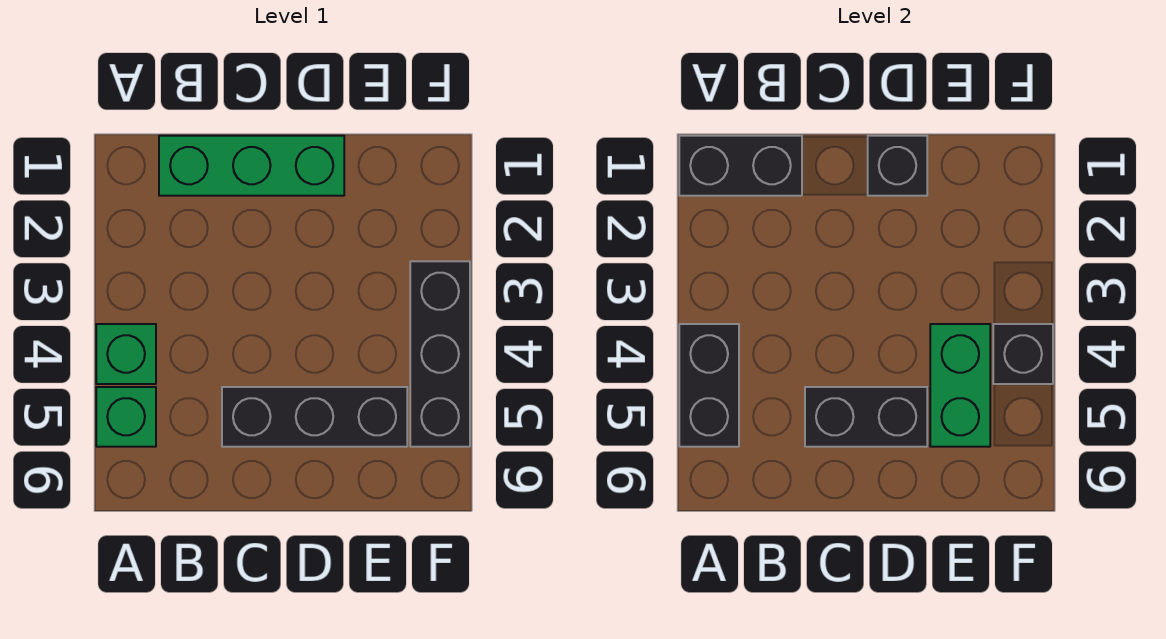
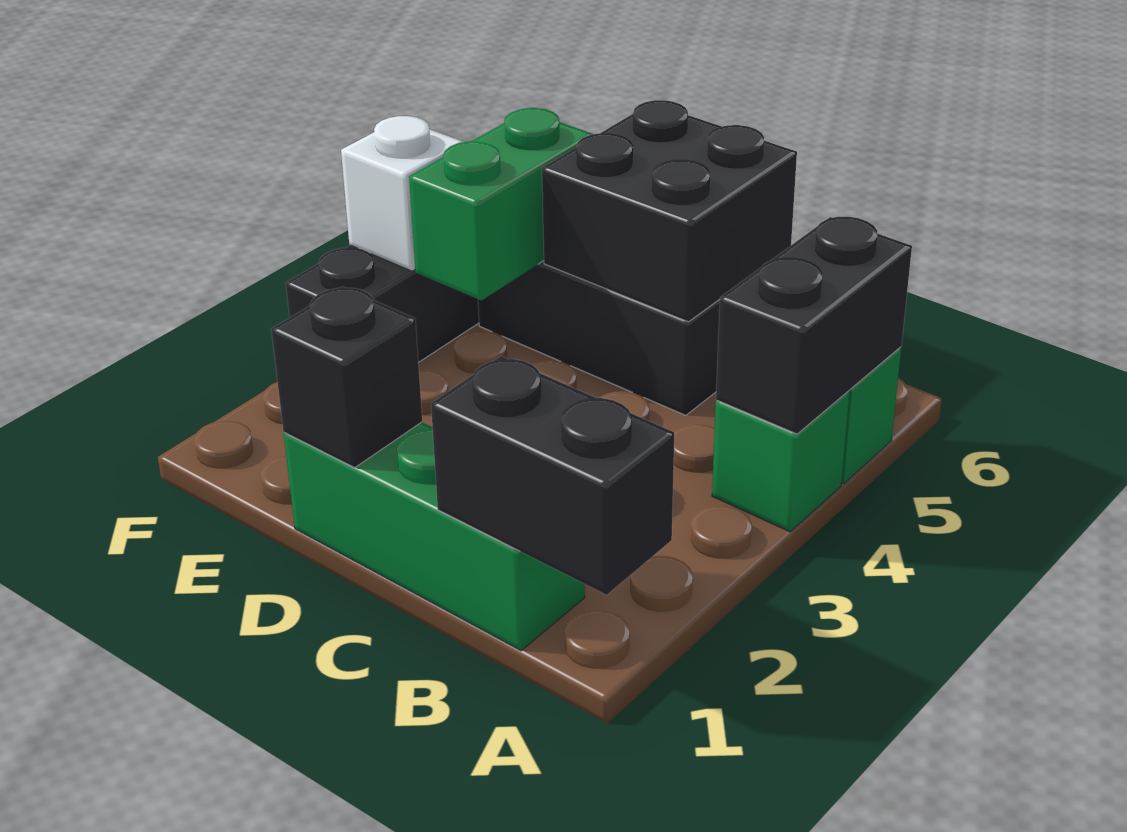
black brick C5:D5 level 2 -> black brick C5:D6 level 2
black brick F4 level 2 -> white brick F4 level 2

